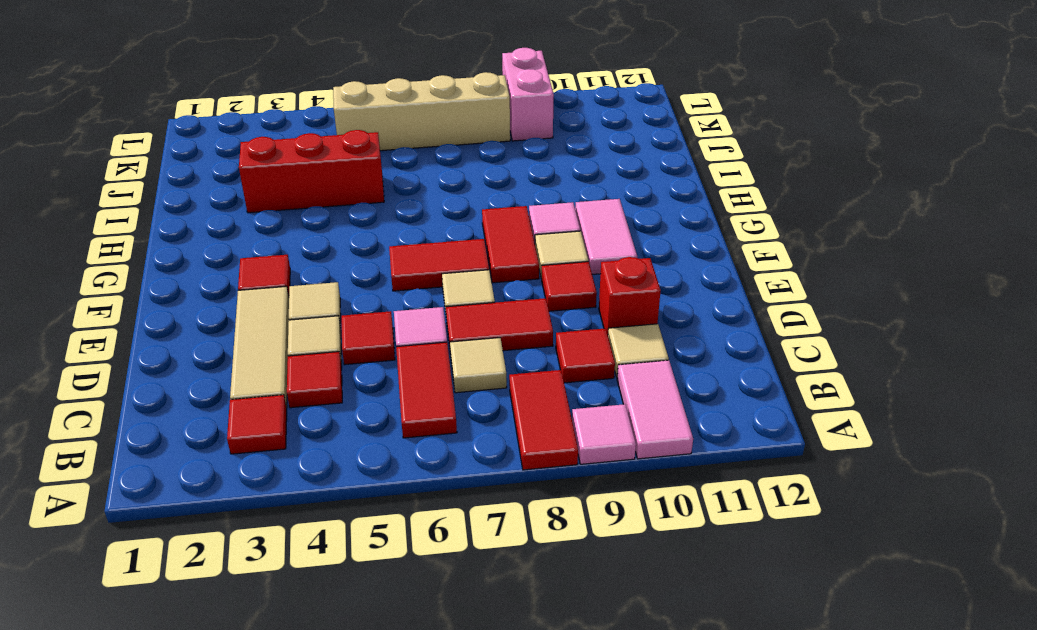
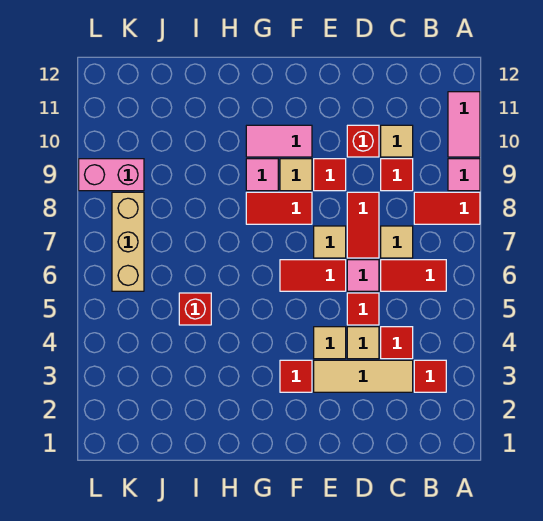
pink tile A10:B10 level 1 -> pink tile A10:A11 level 1
red tile F6:F7 level 1 -> red tile E6:F6 level 1
red brick I3:I5 level 1 -> red brick I5 level 1
tan brick K5:K8 level 1 -> tan brick K6:K8 level 1

